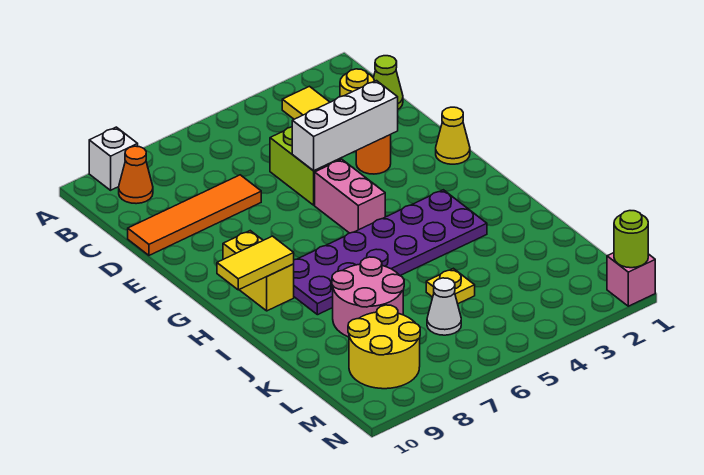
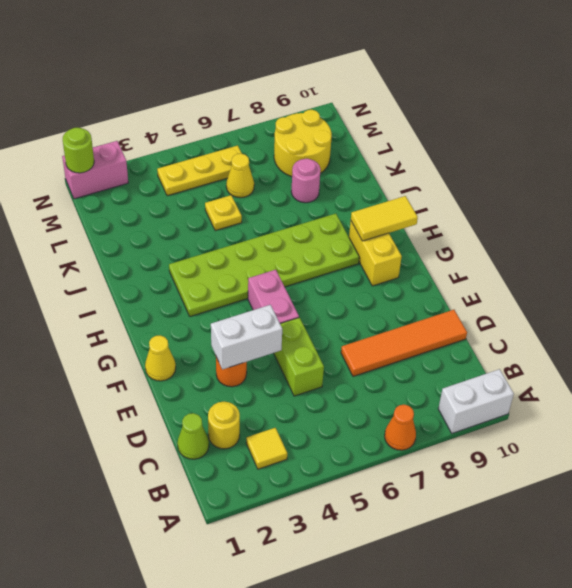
white brick A9 level 1 -> white brick A9:A10 level 1
orange cone B9 level 1 -> orange cone A7 level 1
white brick E3:E5 level 2 -> white brick E3:E4 level 2
purple plate H3:I8 level 1 -> lime plate H3:I8 level 1
pink round brick J7:K8 level 1 -> pink round brick K8 level 1
white cone L6 level 1 -> yellow cone L6 level 1
none -> yellow plate M4:M6 level 1
pink brick N1 level 1 -> pink brick N1:N2 level 1

